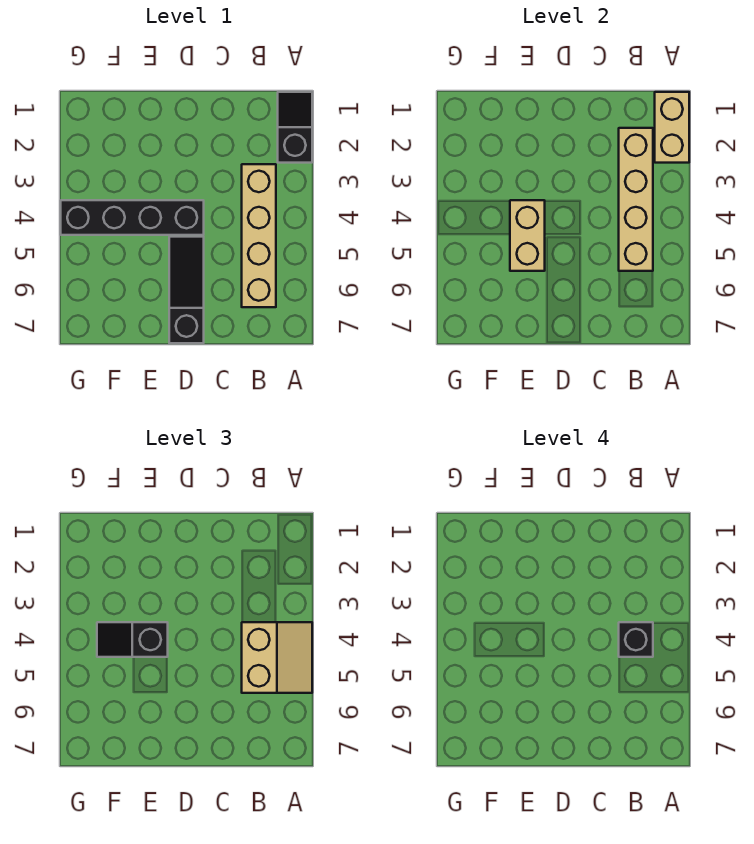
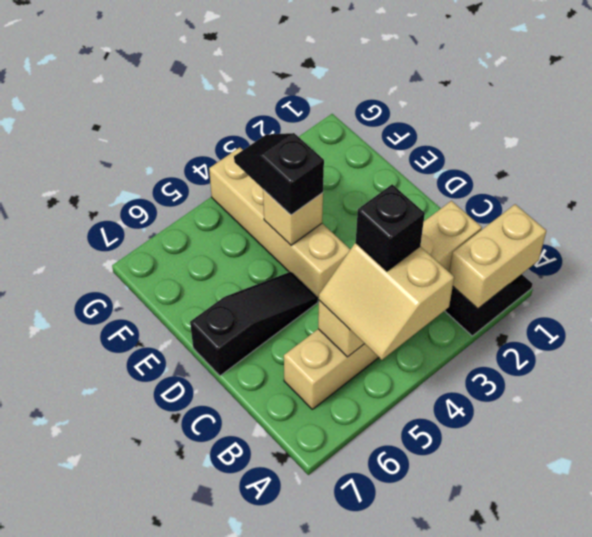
tan slope A4:B5 level 3 top B -> tan slope A4:B5 level 3 top 4
black brick D4:G4 level 1 -> tan brick D4:G4 level 1
tan brick E4:E5 level 2 -> tan brick E4 level 2

